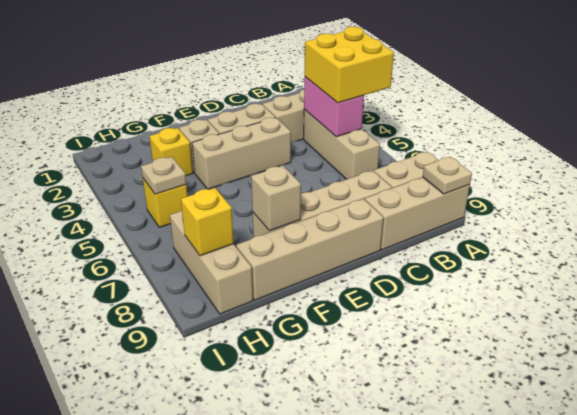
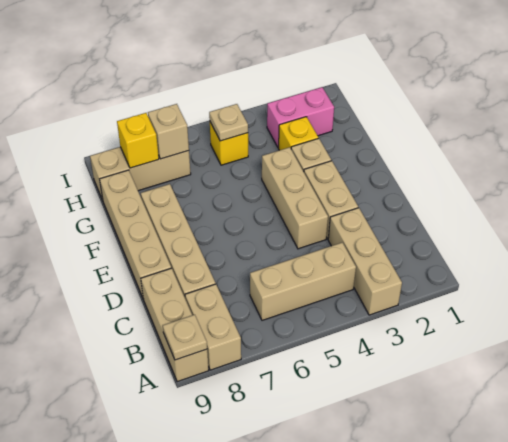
yellow brick A4:B5 level 3 -> none
pink brick B4:B5 level 2 -> pink brick H2:H3 level 1
tan brick F8 level 2 -> tan brick H7 level 2

